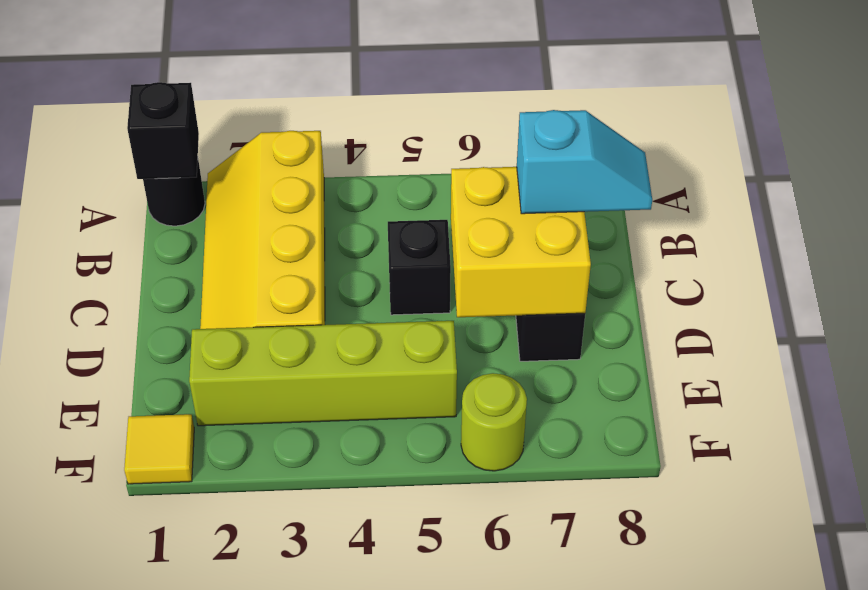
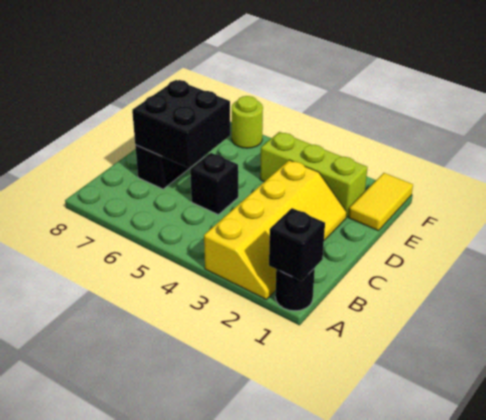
yellow brick C6:D7 level 2 -> black brick C6:D7 level 2
cyan slope C7:C8 level 3 top 7 -> none
lime brick E2:E5 level 1 -> lime brick E2:E4 level 1
yellow tile F1 level 1 -> yellow tile E1:F1 level 1

